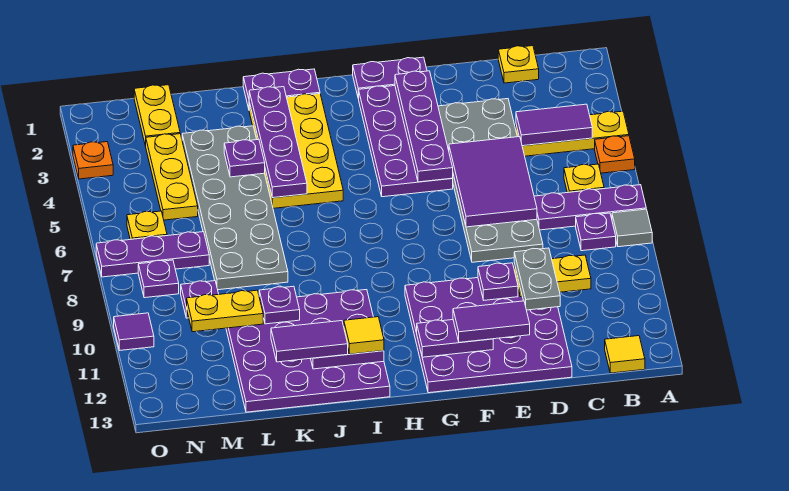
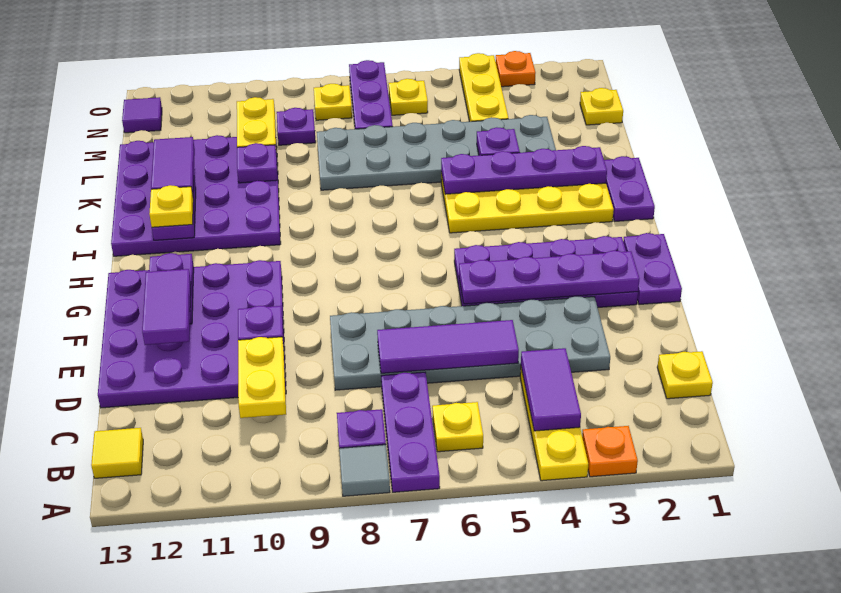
orange plate A5 level 1 -> orange plate A3 level 1
purple tile D5:E7 level 2 -> purple tile D5:D7 level 2
grey plate D10:D11 level 3 -> none
yellow tile I12 level 3 -> yellow plate I12 level 3
yellow plate M1:M2 level 1 -> yellow plate M1 level 1
yellow plate M3:M5 level 1 -> yellow plate M4:O4 level 1
purple plate N8 level 1 -> yellow plate N8 level 1
purple tile O10 level 1 -> purple tile N13 level 1

